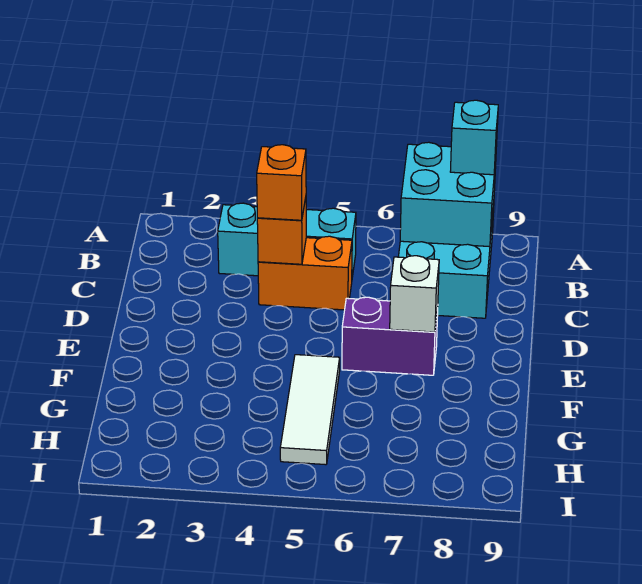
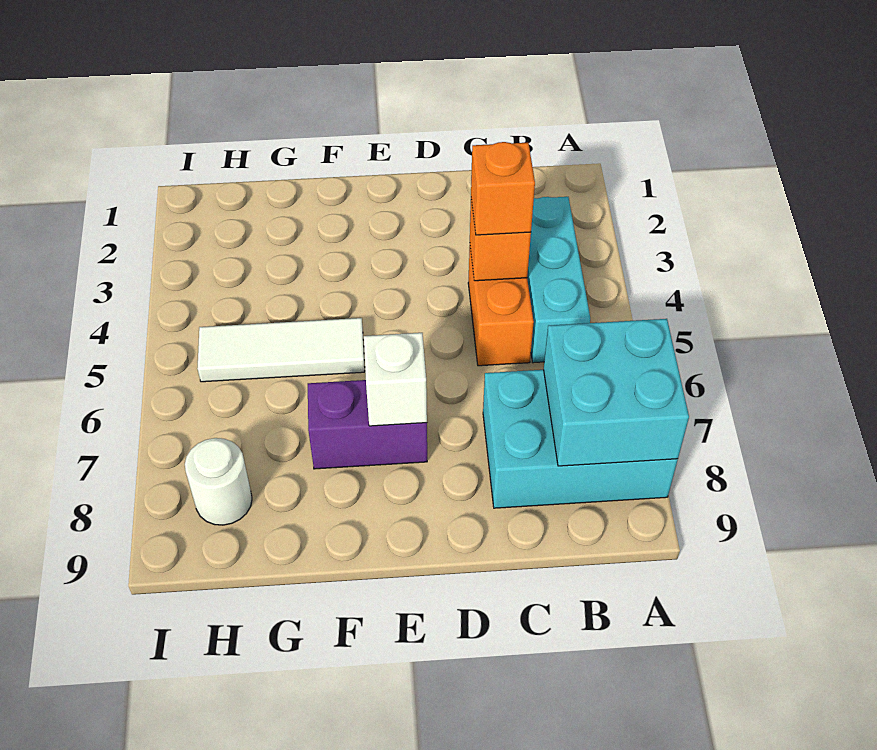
cyan brick A8 level 3 -> none
purple brick E6:E7 level 1 -> purple brick E7:F7 level 1
none -> white round brick H8 level 1

